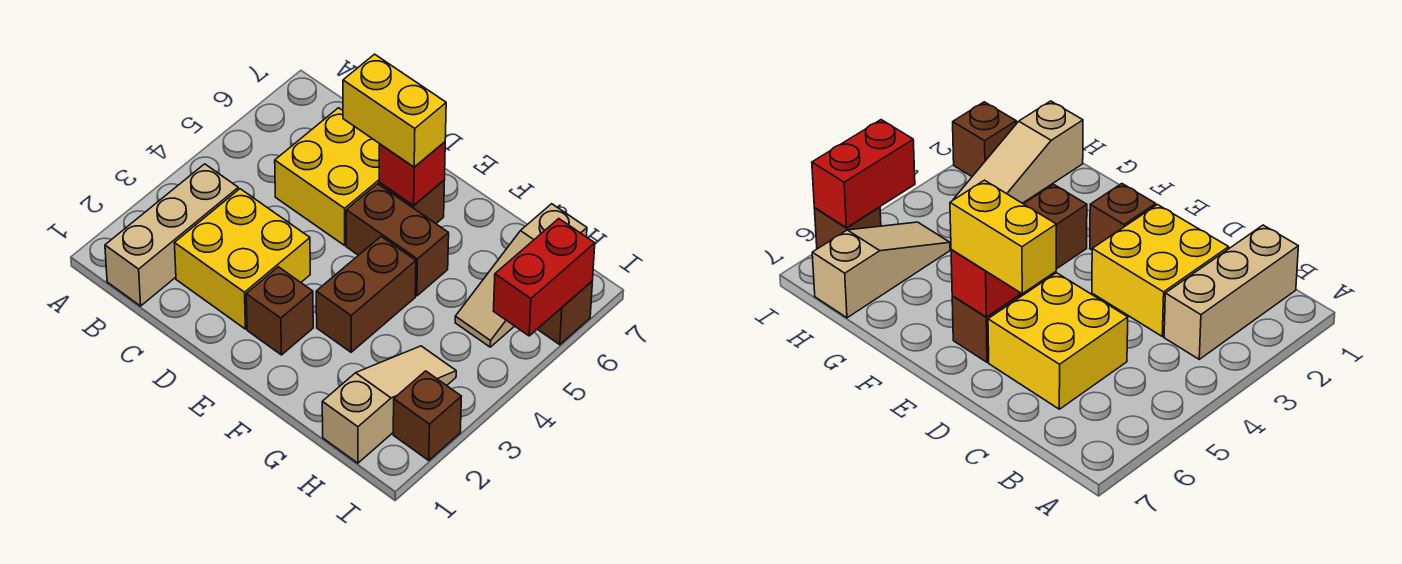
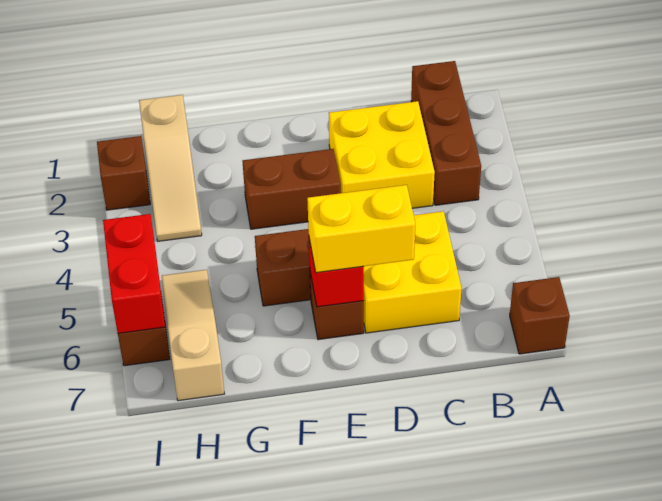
tan brick B1:B3 level 1 -> brown brick B1:B3 level 1
brown brick E2 level 1 -> brown brick A7 level 1
brown brick F3:F4 level 1 -> brown brick E3:F3 level 1

